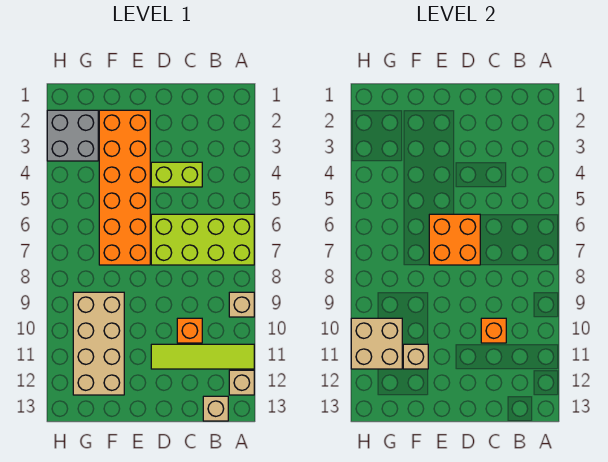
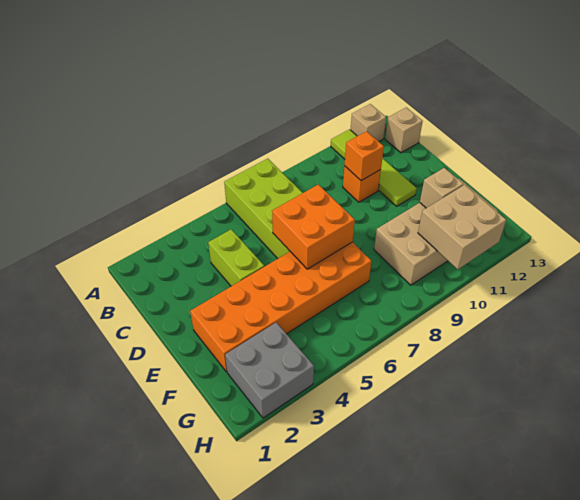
tan brick A9 level 1 -> none

